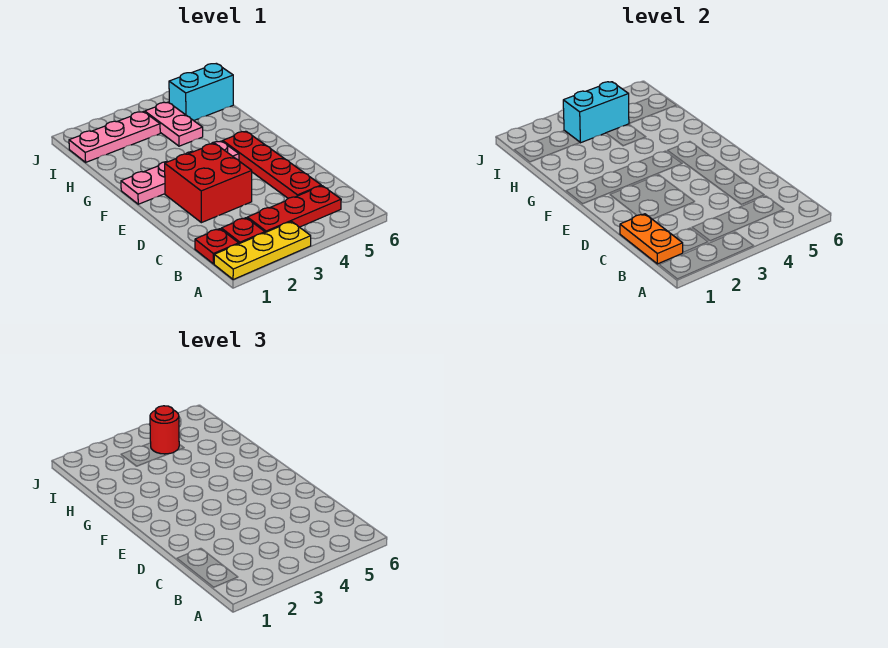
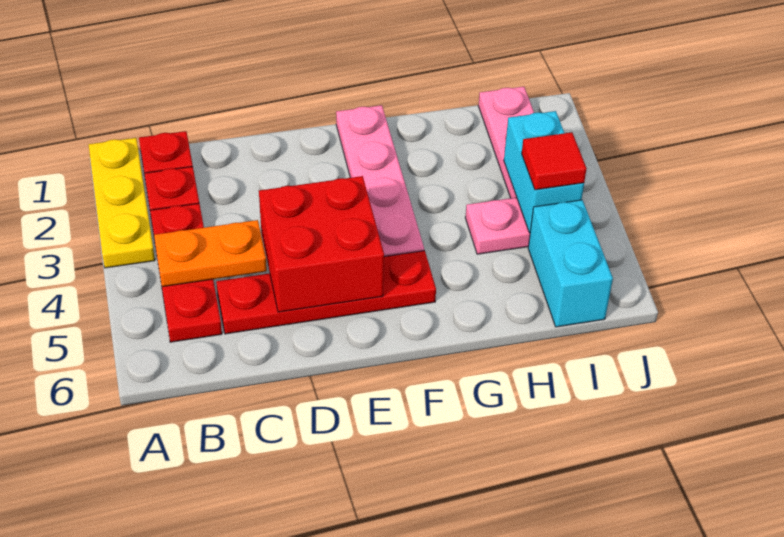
orange plate B1:C1 level 2 -> orange plate B4:C4 level 2
red brick D2:E3 level 1 -> red brick D4:E5 level 2
red round brick I4 level 3 -> red tile I4 level 3

